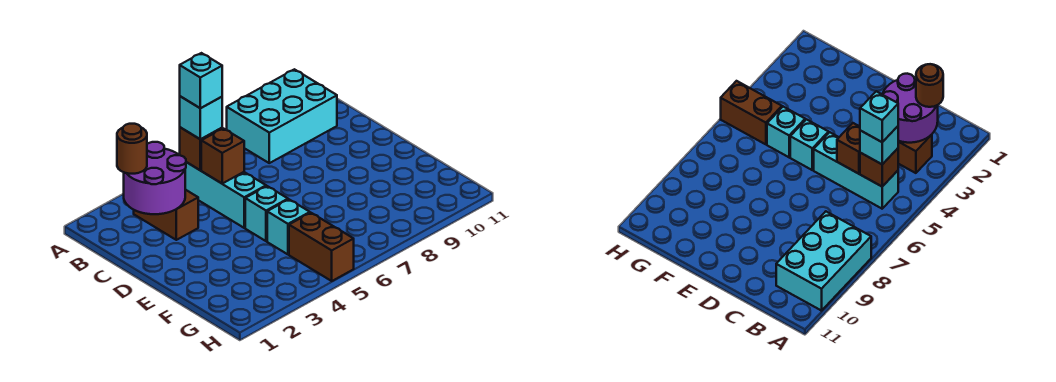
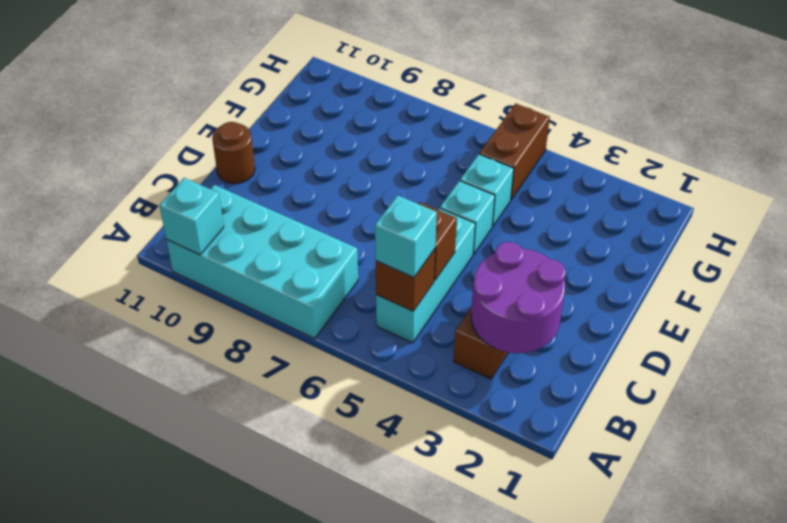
cyan brick A8:B10 level 1 -> cyan brick A7:B10 level 1
brown round brick B2 level 3 -> brown round brick D11 level 1
cyan brick B5 level 4 -> cyan brick A10 level 2

